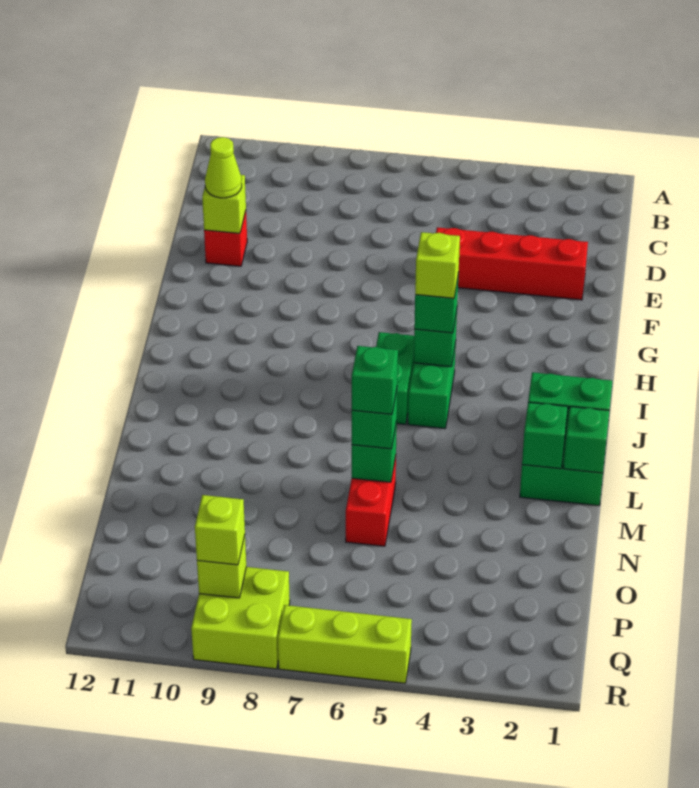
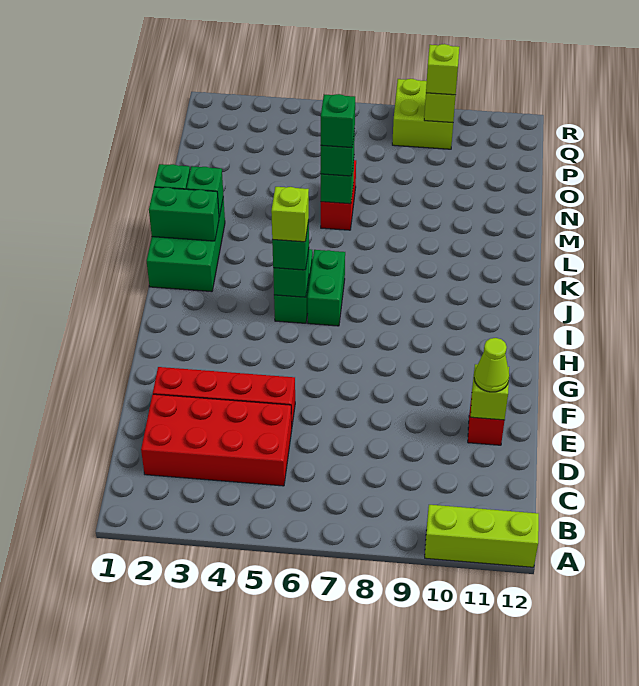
none -> red brick C2:D5 level 1
lime brick R5:R7 level 1 -> lime brick A10:A12 level 1

